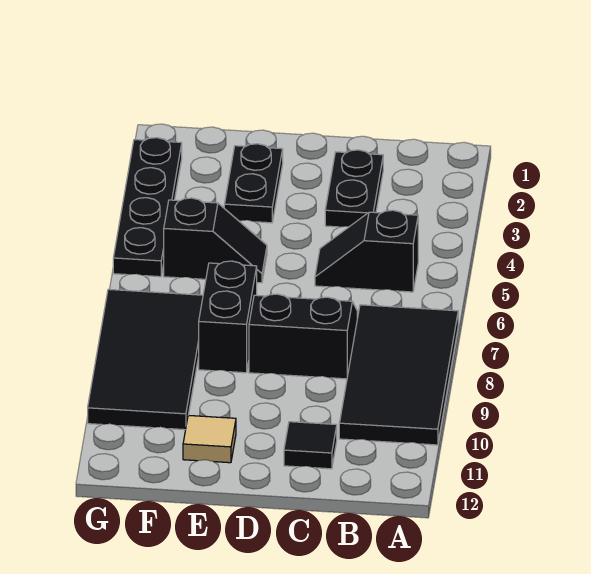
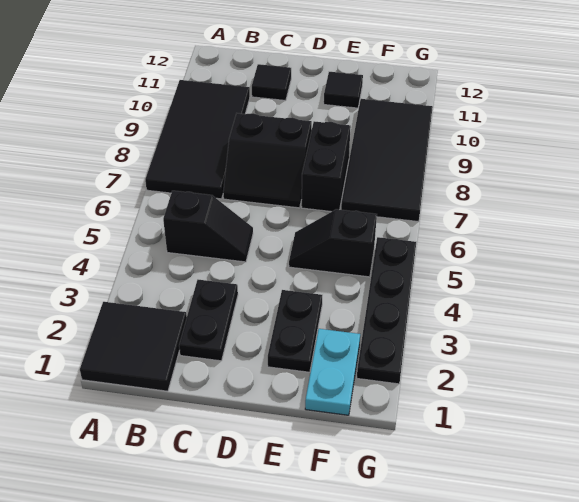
none -> black tile A1:B2 level 1
tan tile E11 level 1 -> black tile E11 level 1
none -> cyan plate F1:F2 level 1

